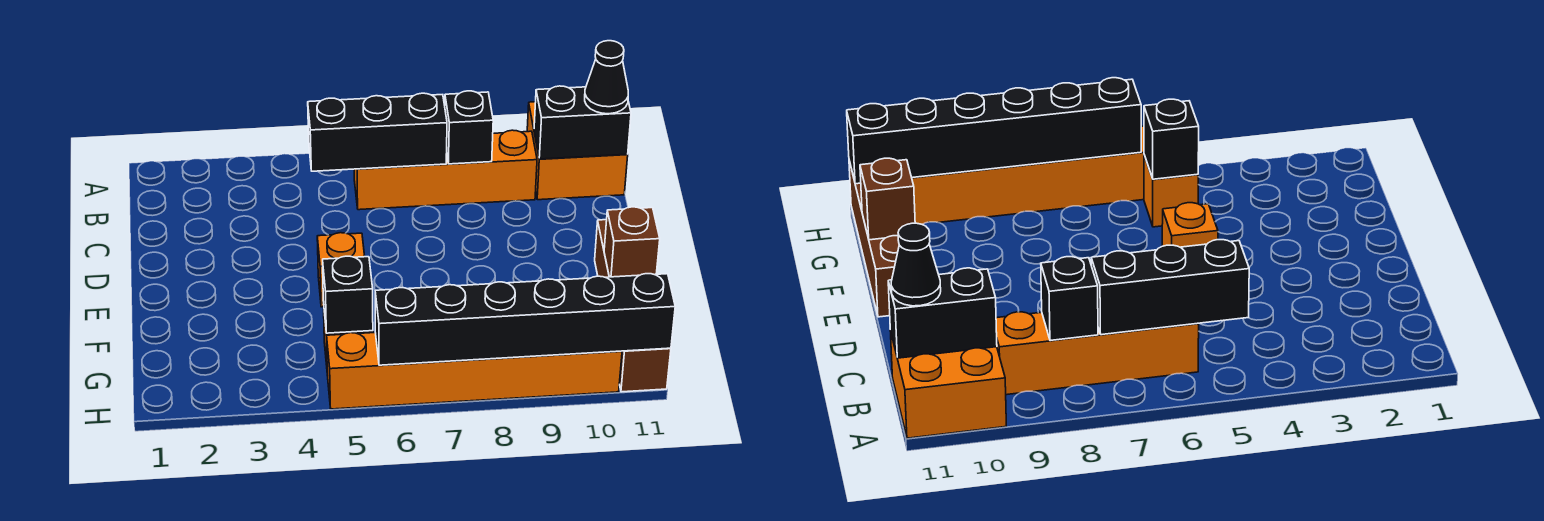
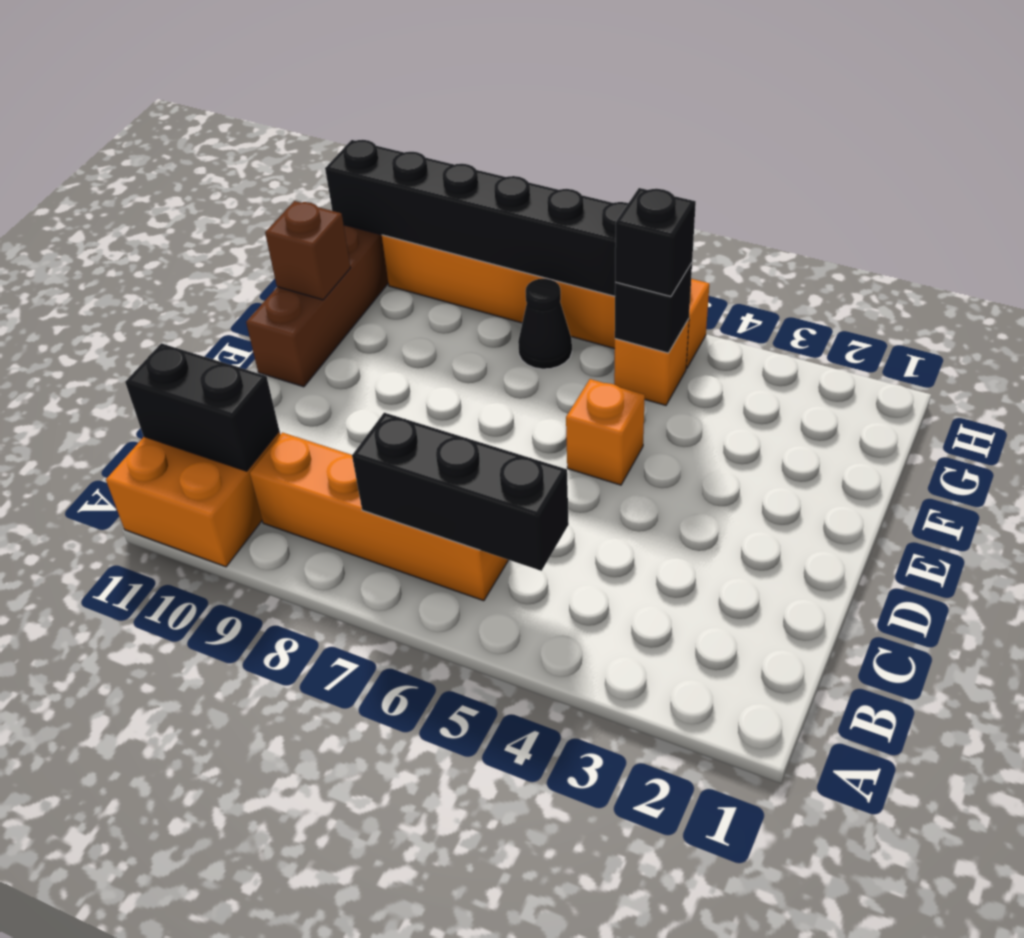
black brick B8 level 2 -> black brick G5 level 3
black cone B11 level 3 -> black cone G7 level 1

